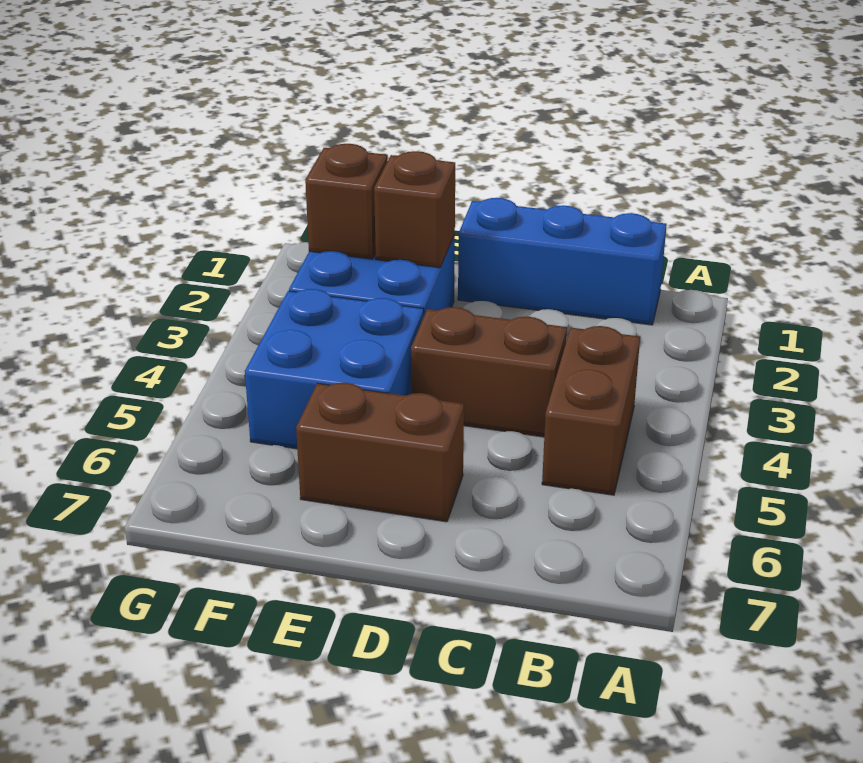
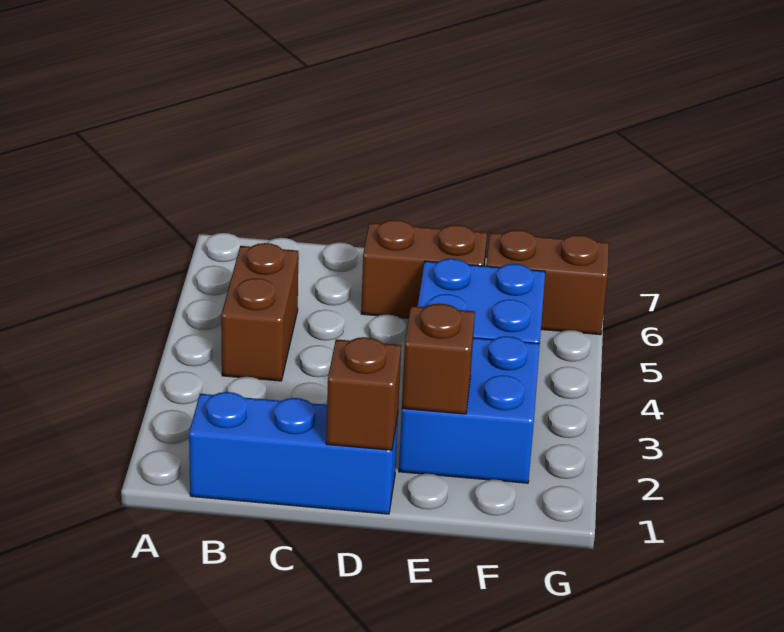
brown brick C4:D4 level 1 -> brown brick F6:G6 level 1
brown brick F2 level 2 -> brown brick D1 level 2

